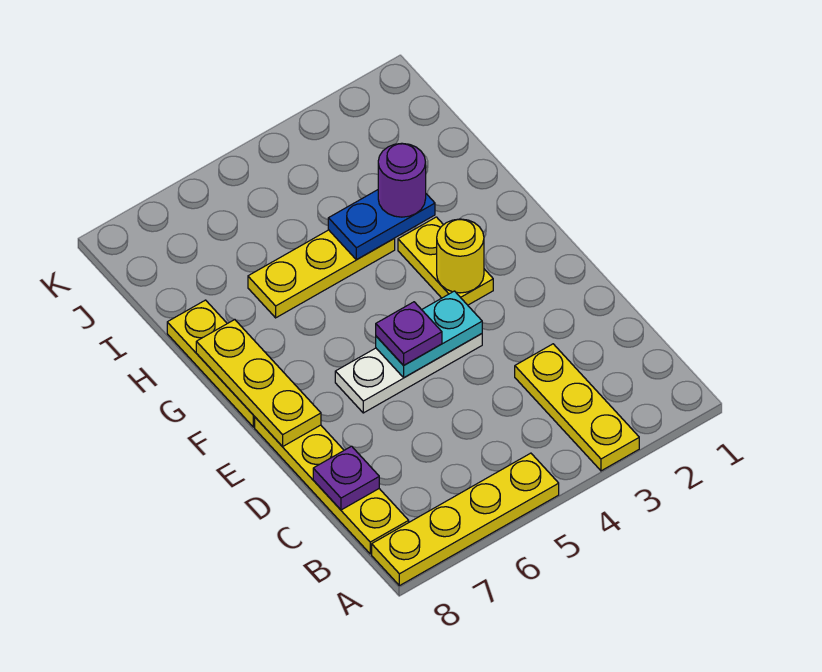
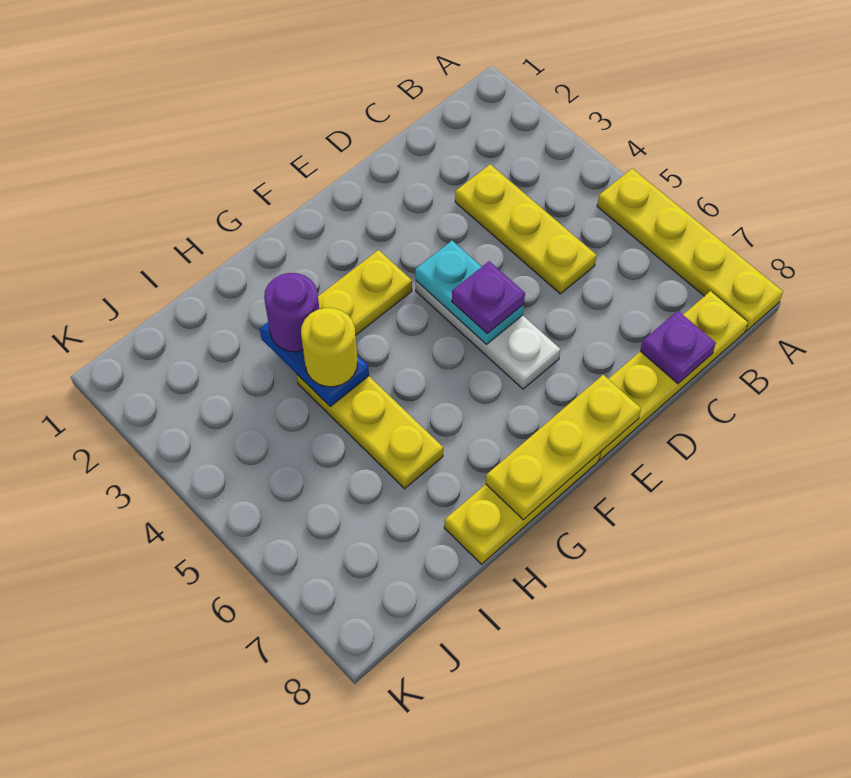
yellow plate A3:C3 level 1 -> yellow plate C3:C5 level 1
yellow round brick F3 level 2 -> yellow round brick H4 level 3

